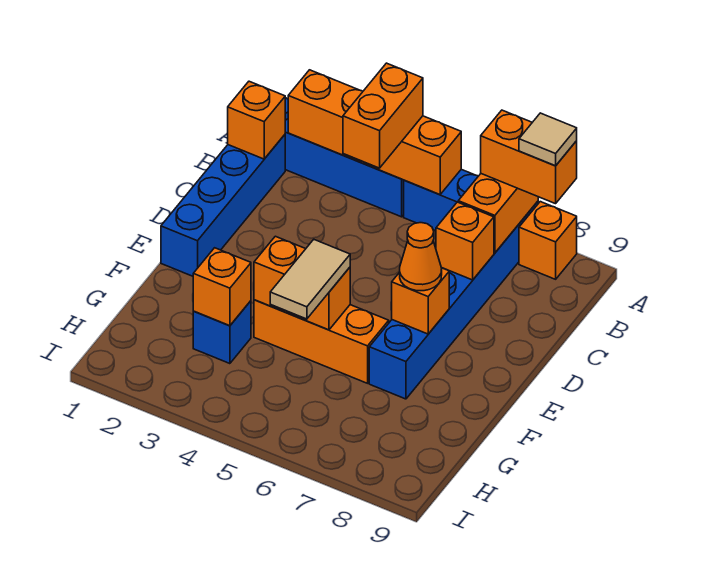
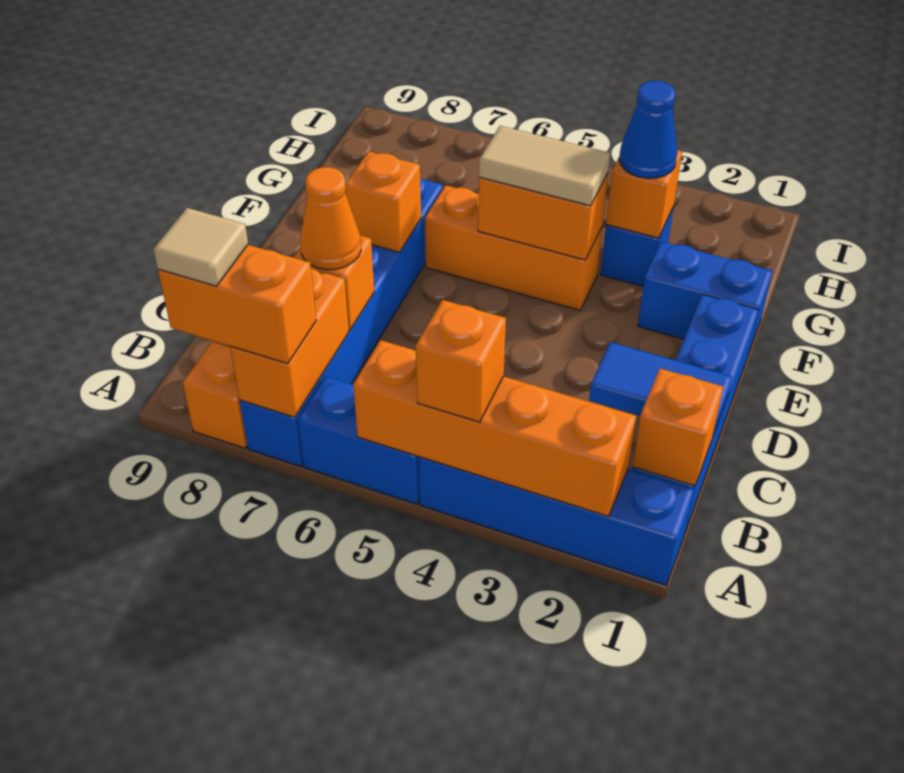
orange brick A4:B4 level 3 -> orange brick A4 level 3
none -> blue tile C1:C2 level 2
orange cone E7 level 3 -> orange cone C7 level 3
none -> blue brick F1:F2 level 1
tan tile F5:G5 level 3 -> tan tile F4:F5 level 3
none -> blue cone G3 level 3

